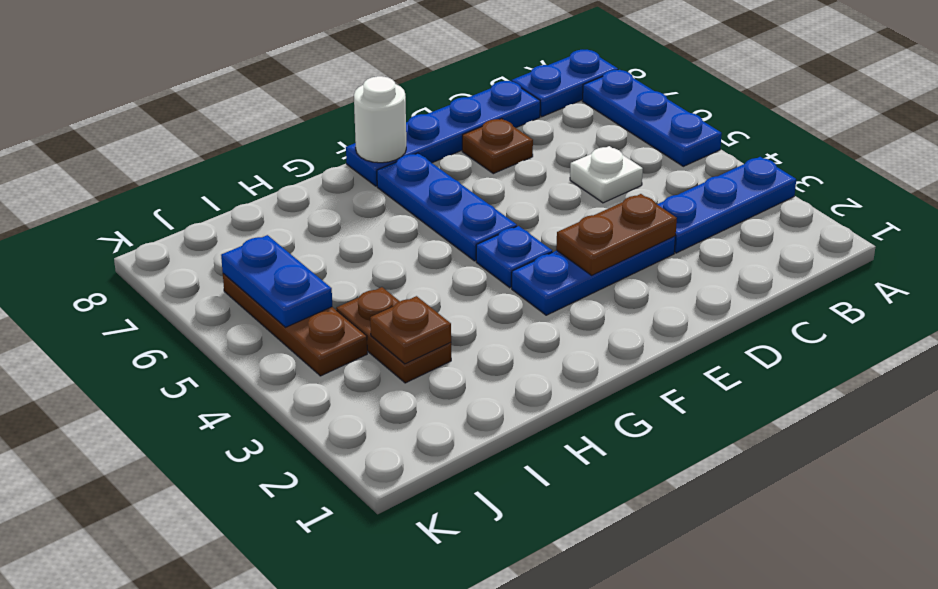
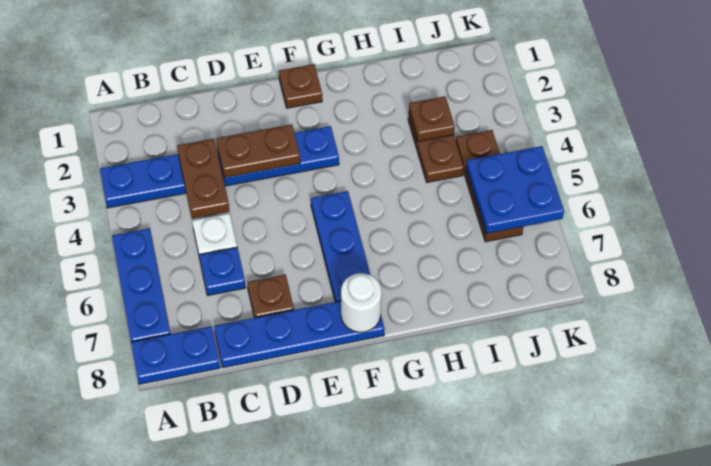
none -> brown plate C3:C4 level 2
none -> brown plate F1 level 1
blue plate F4 level 1 -> blue plate C6 level 1
blue plate J5:J6 level 2 -> blue plate J5:K6 level 2

